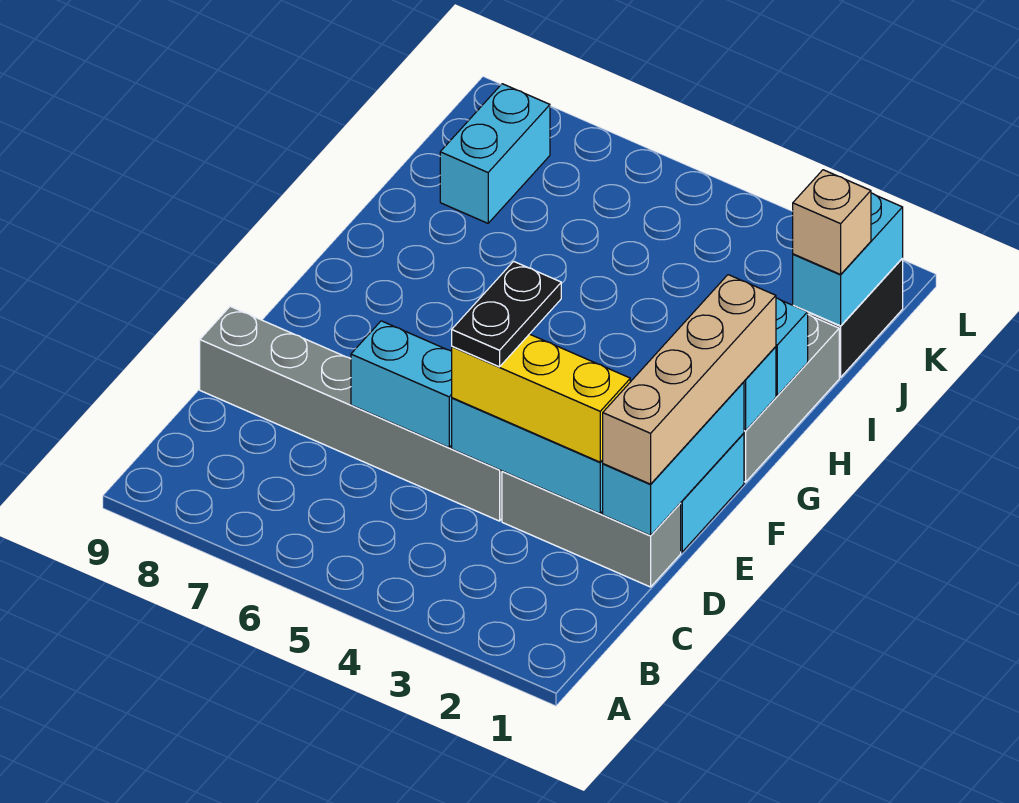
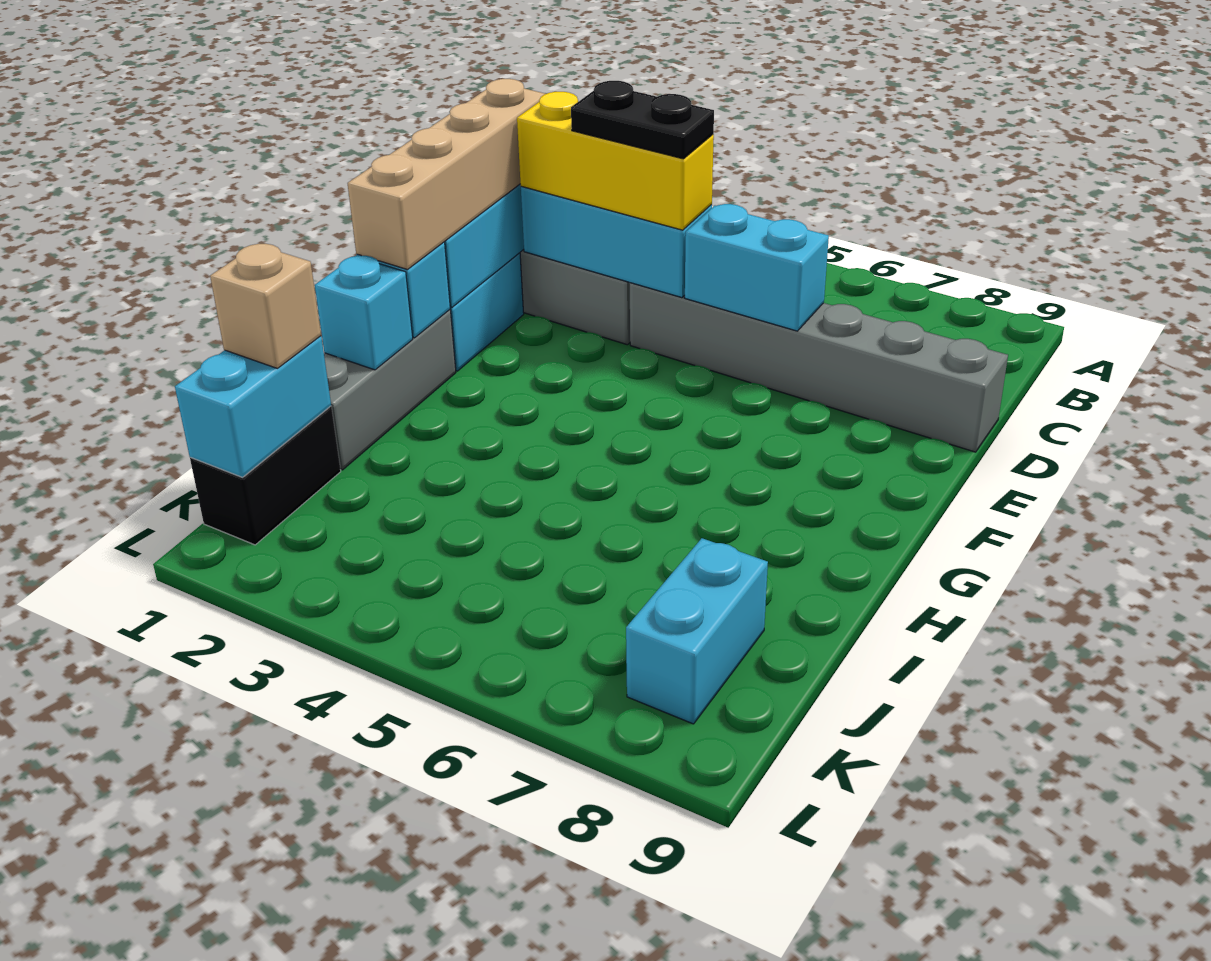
black plate D4:E4 level 4 -> black plate D3:D4 level 4

